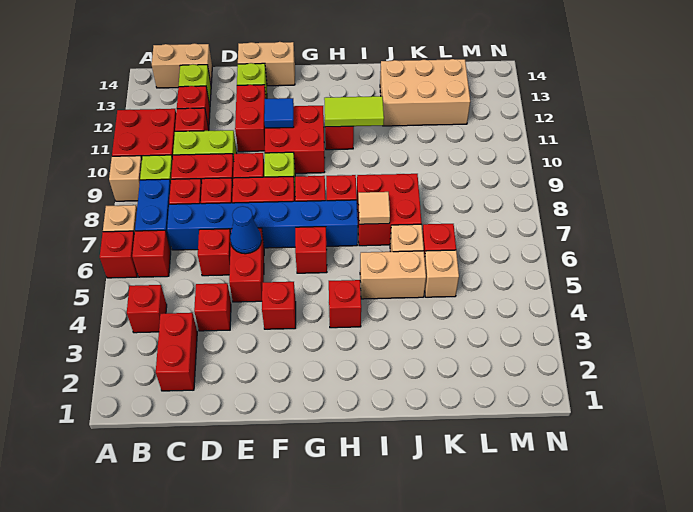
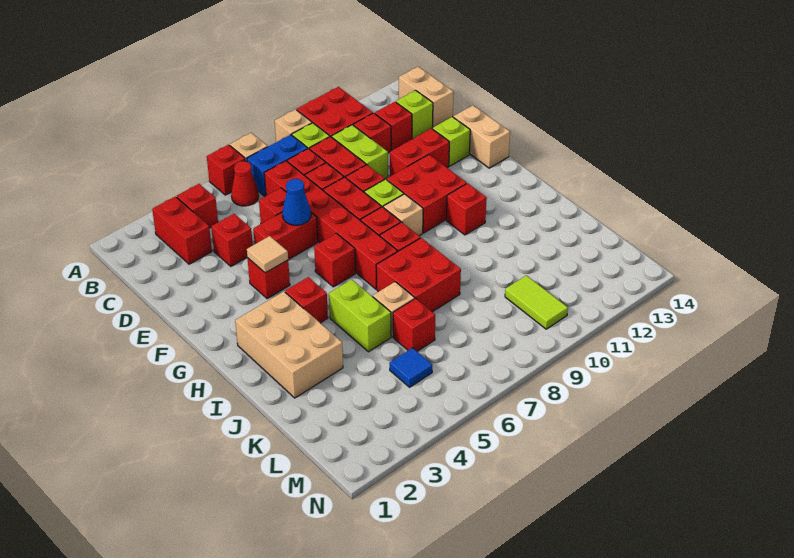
red brick B6 level 1 -> red cone B6 level 1
red brick C2:C3 level 1 -> red brick B3:C3 level 1
blue brick C7:H7 level 1 -> red brick C7:H7 level 1
blue tile F11 level 2 -> blue tile L5 level 1
lime tile H11:I11 level 2 -> lime tile L10:M10 level 1
tan brick I5:J5 level 1 -> lime brick I5:J5 level 1
tan tile I7 level 2 -> tan tile F4 level 2
tan brick J12:L13 level 1 -> tan brick H2:J3 level 1
tan brick K5 level 1 -> tan brick G9 level 1

